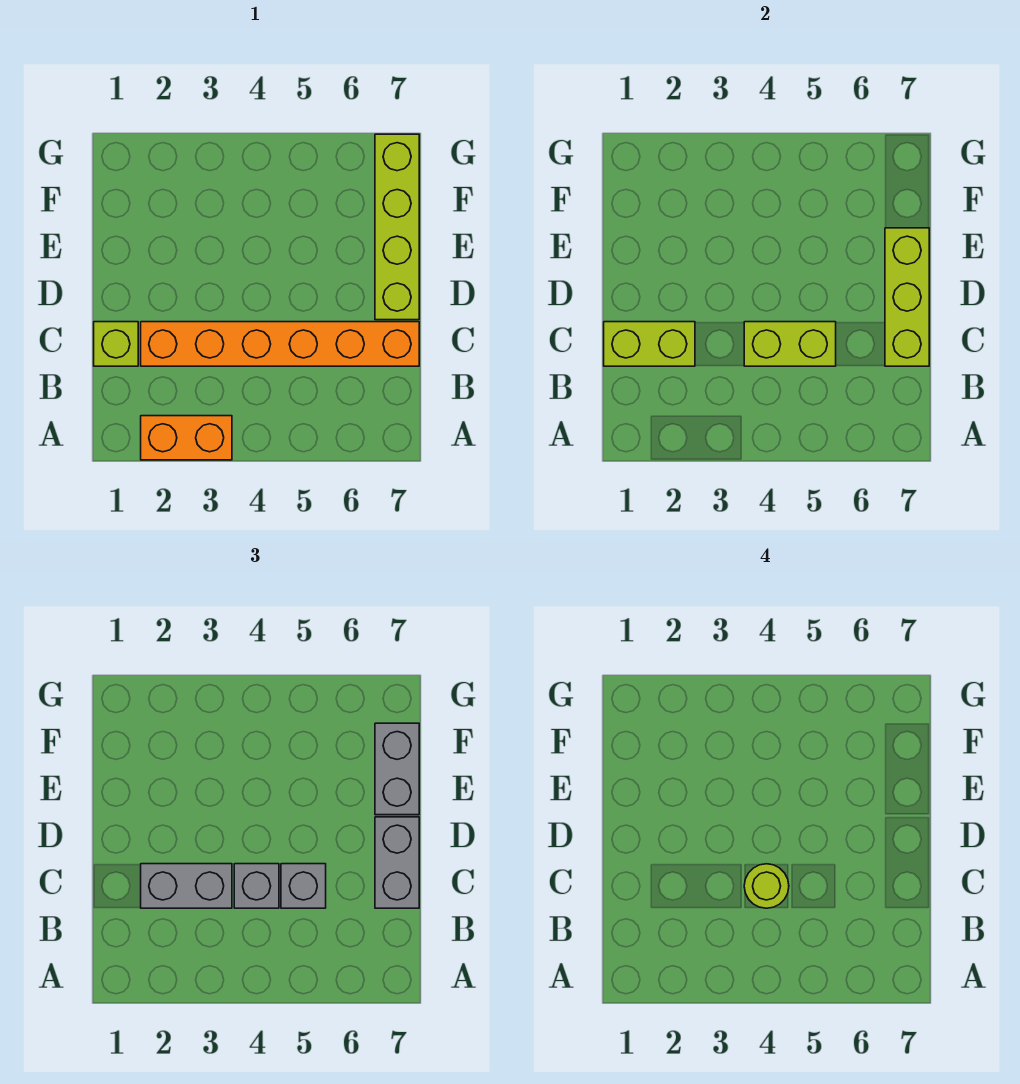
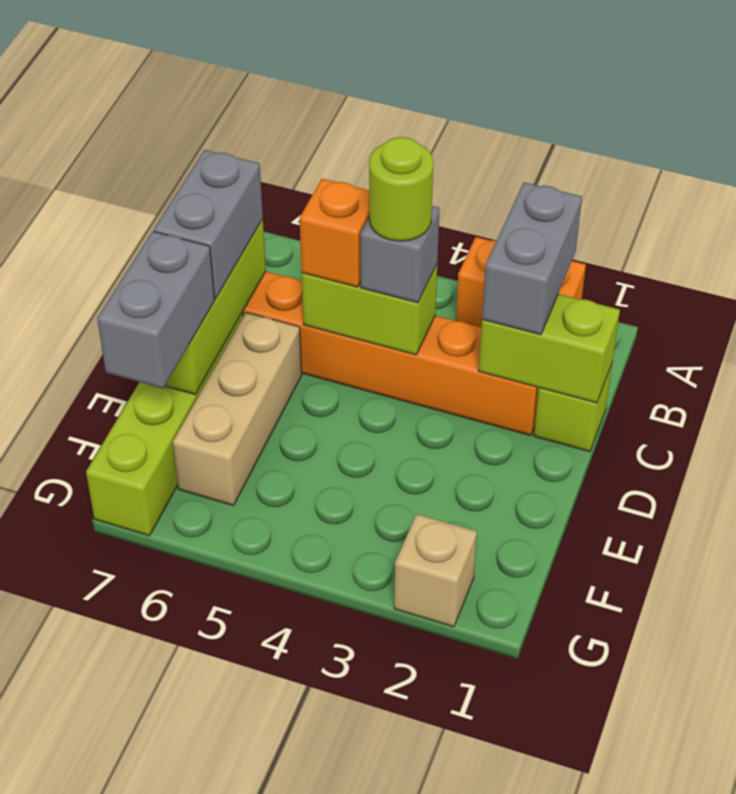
grey brick C2:C3 level 3 -> grey brick B2:C2 level 3
grey brick C5 level 3 -> orange brick C5 level 3
none -> tan brick D6:F6 level 1
none -> tan brick G2 level 1

